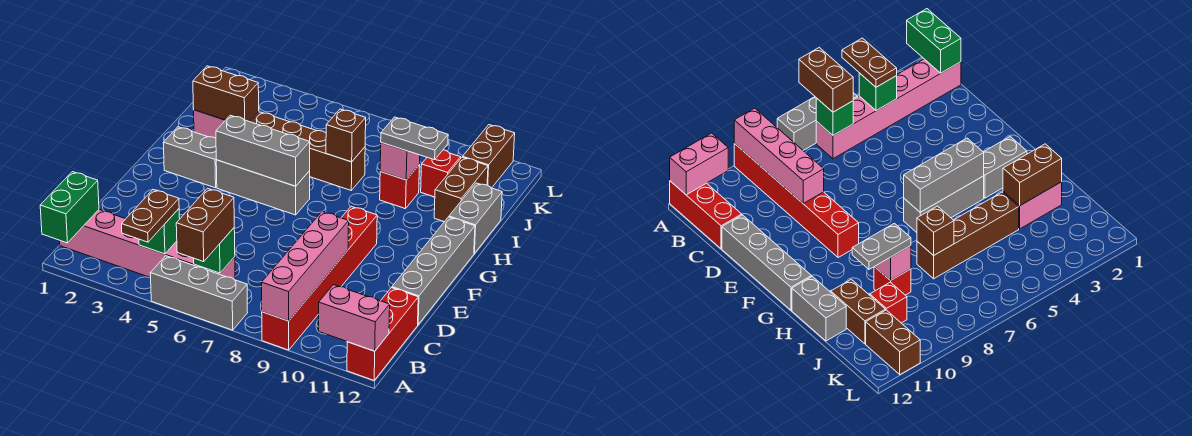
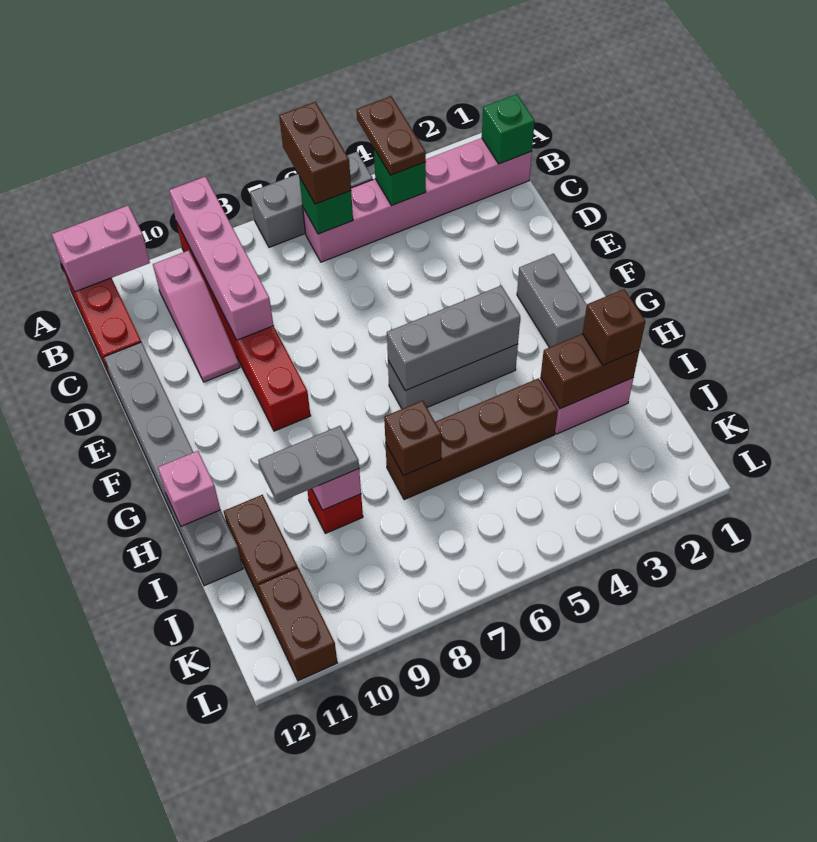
green brick A1:B1 level 2 -> green brick B1 level 2
none -> pink slope B10:D10 level 1 top B
grey brick G2:G3 level 1 -> grey brick F2:G2 level 1
none -> pink brick H12 level 2
none -> brown brick I2 level 3
red brick J10 level 1 -> none

